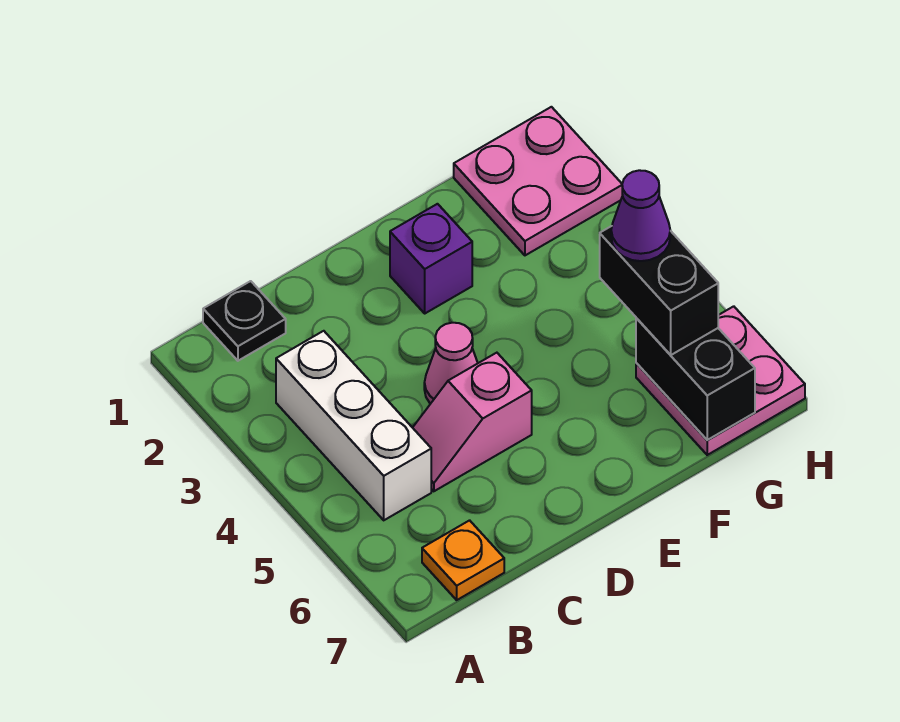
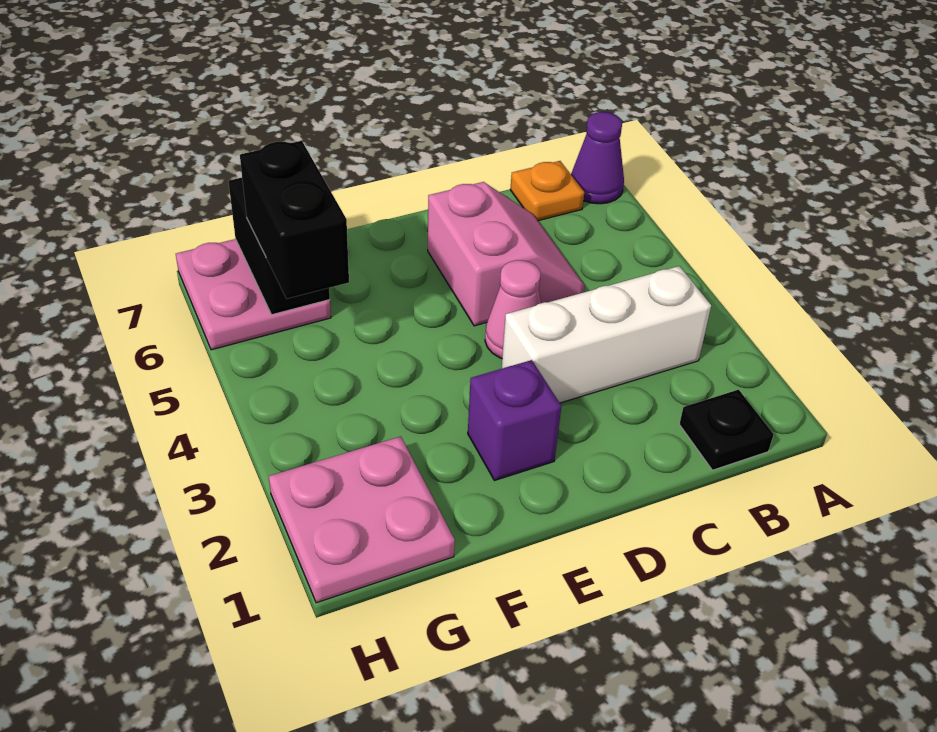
white brick B3:B5 level 1 -> white brick B3:D3 level 1
pink slope C5:D5 level 1 top D -> pink slope C5:D6 level 1 top D
purple cone G5 level 4 -> purple cone A7 level 1

